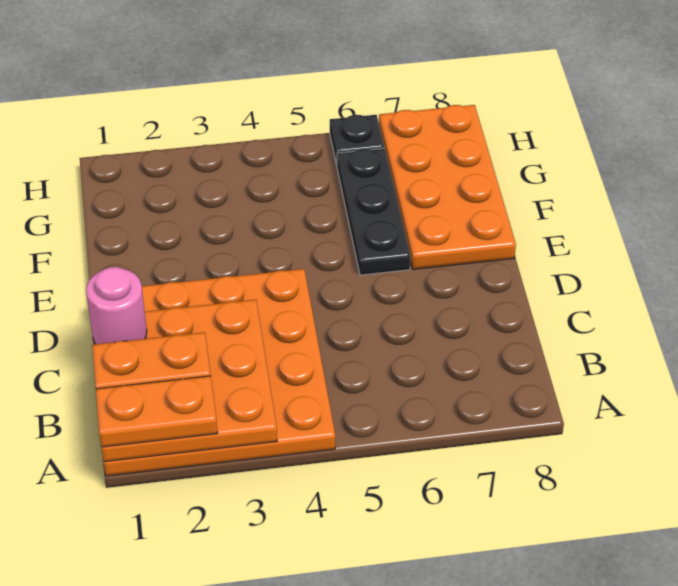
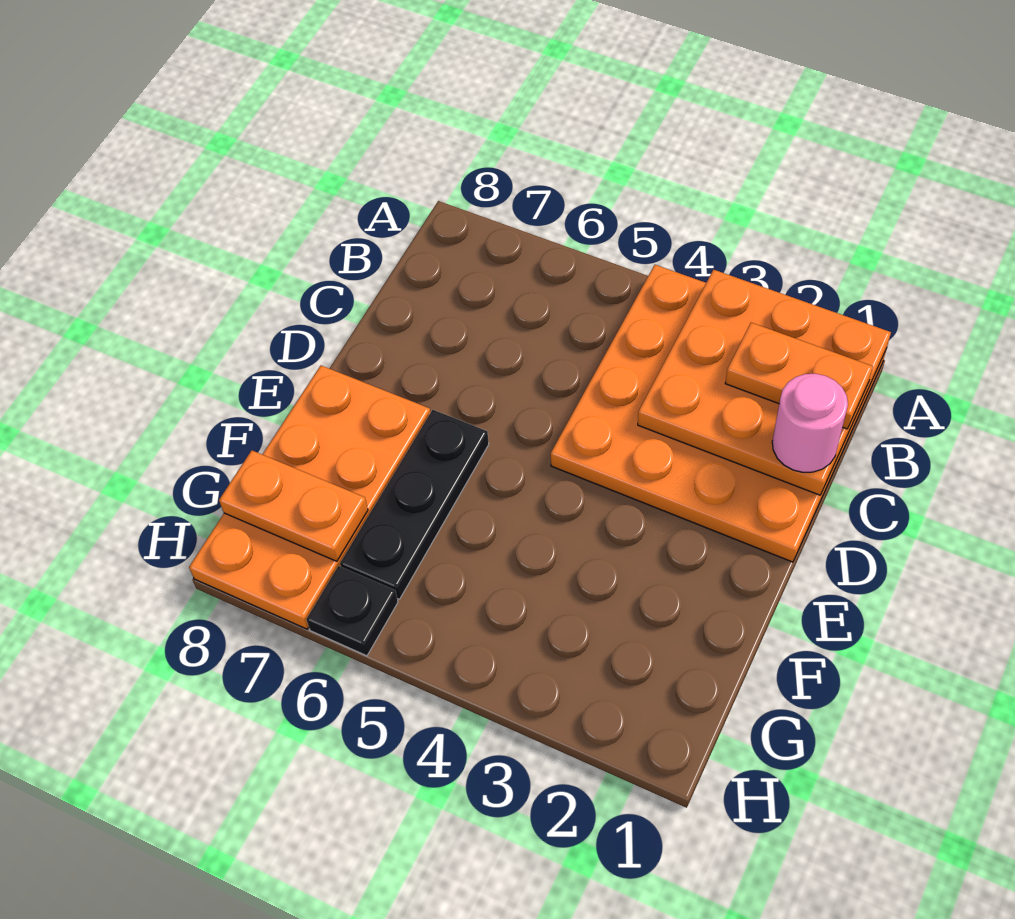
orange plate A1:A2 level 3 -> orange plate G7:G8 level 2

